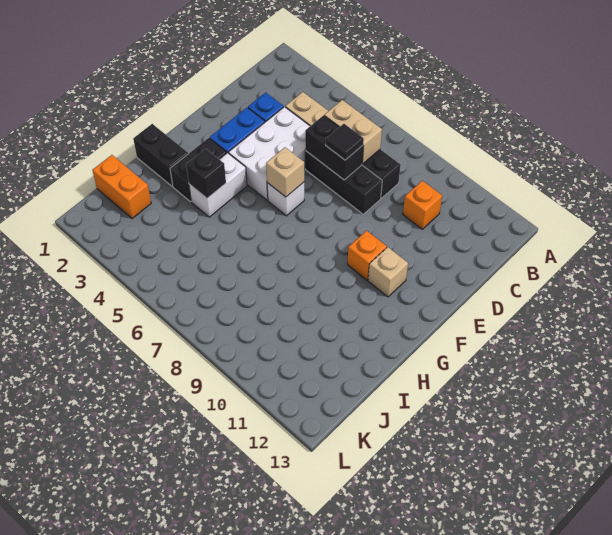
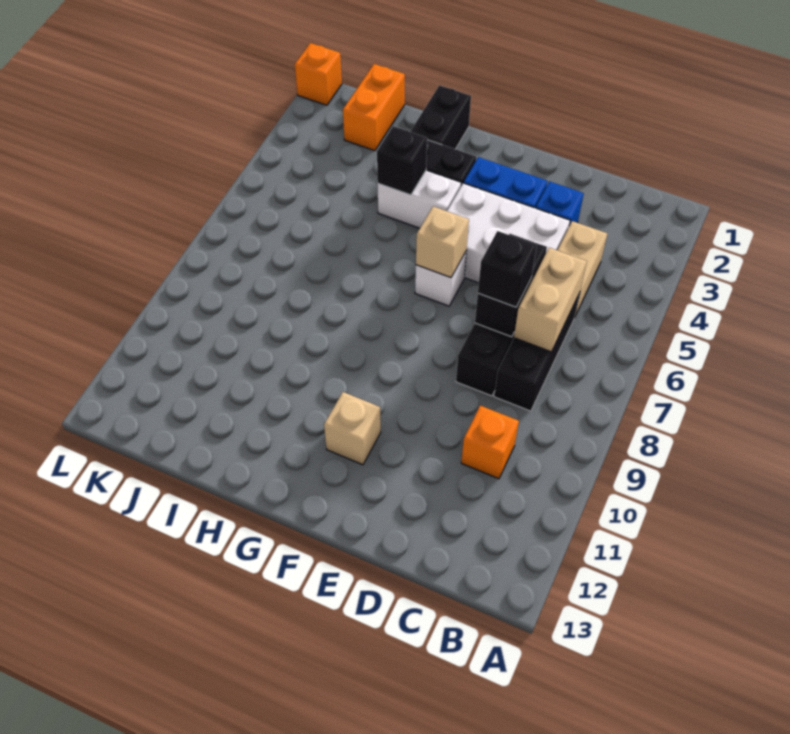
black tile D7 level 3 -> black brick D7 level 3
orange brick F10 level 1 -> orange brick L1 level 1

